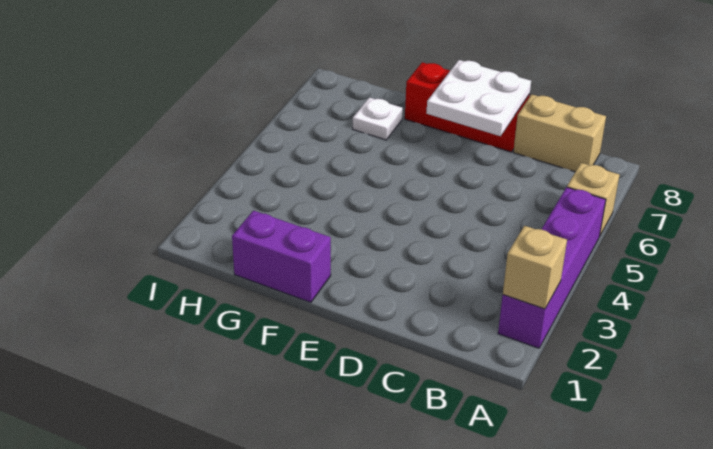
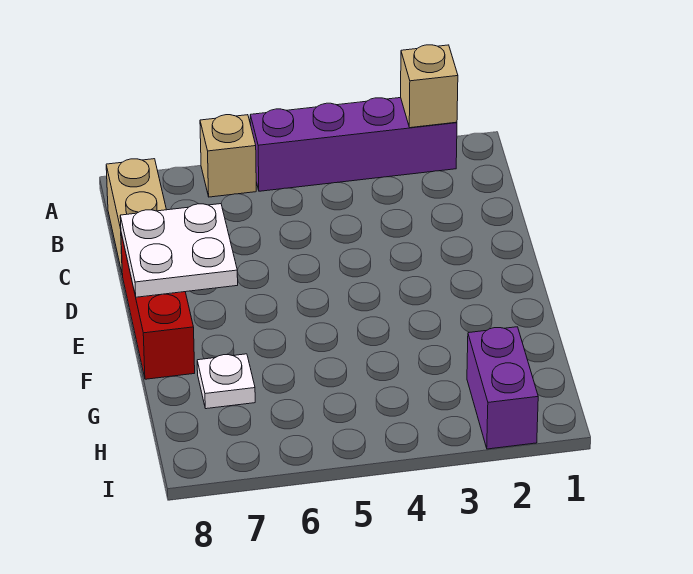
purple brick F1:G1 level 1 -> purple brick H2:I2 level 1

